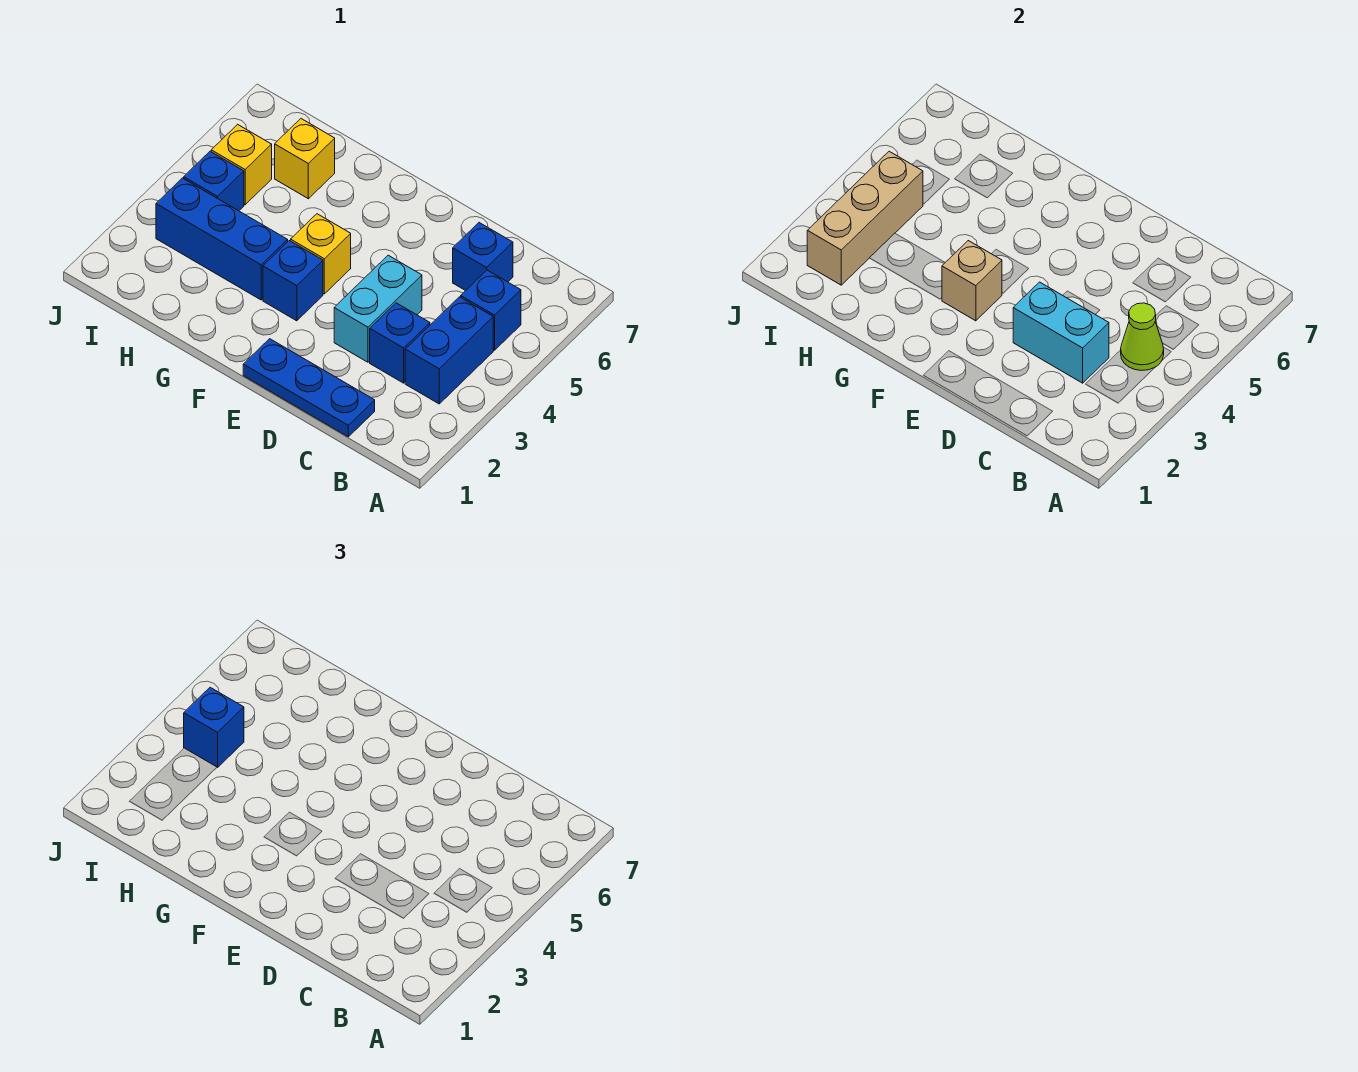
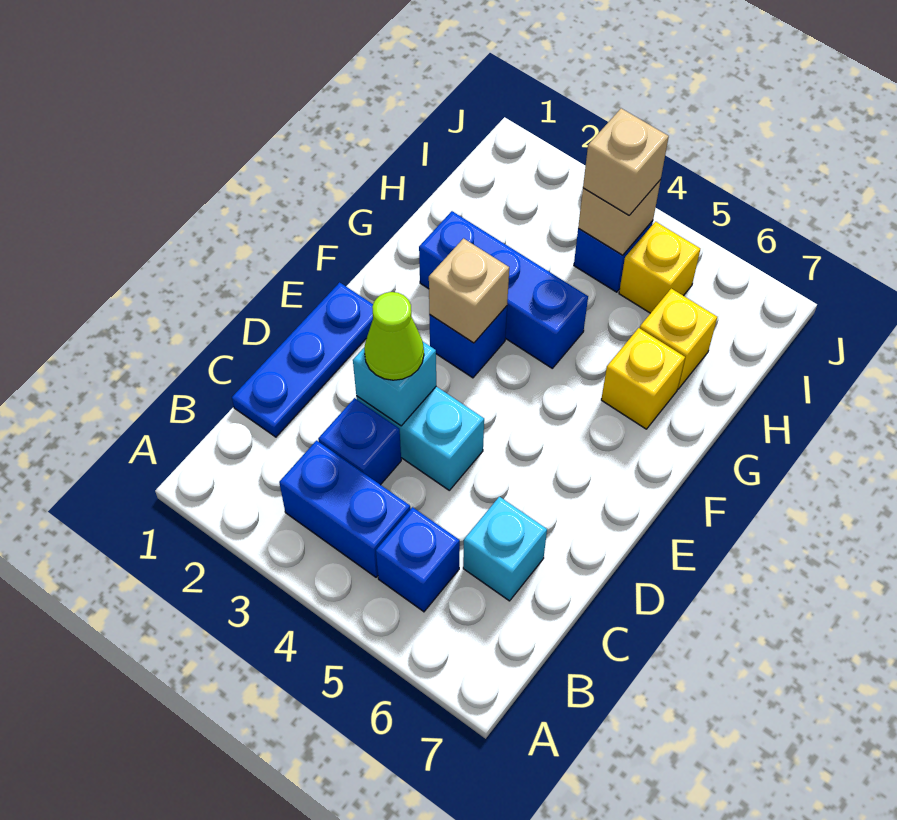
lime cone B4 level 2 -> lime cone D3 level 3
cyan brick C3:D3 level 2 -> cyan brick D3 level 2
blue brick C6 level 1 -> cyan brick C6 level 1
yellow brick F4 level 1 -> yellow brick G6 level 1
blue brick G3:I3 level 1 -> blue brick G2:G4 level 1
tan brick I2:I4 level 2 -> tan brick I4 level 2
blue brick I4 level 3 -> tan brick I4 level 3

